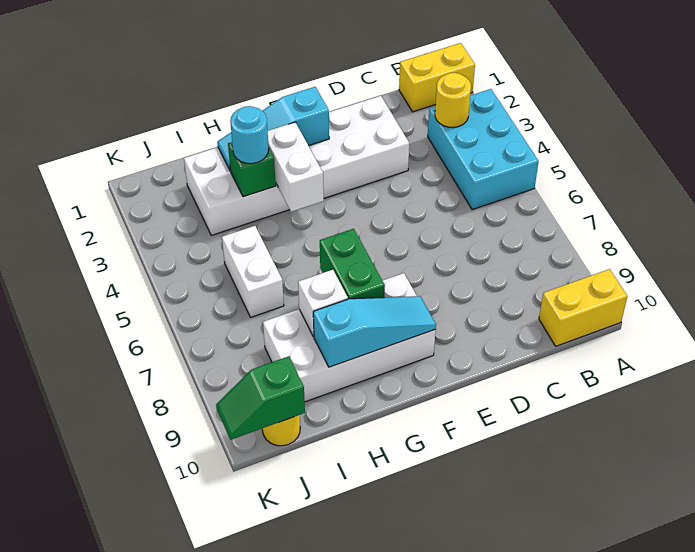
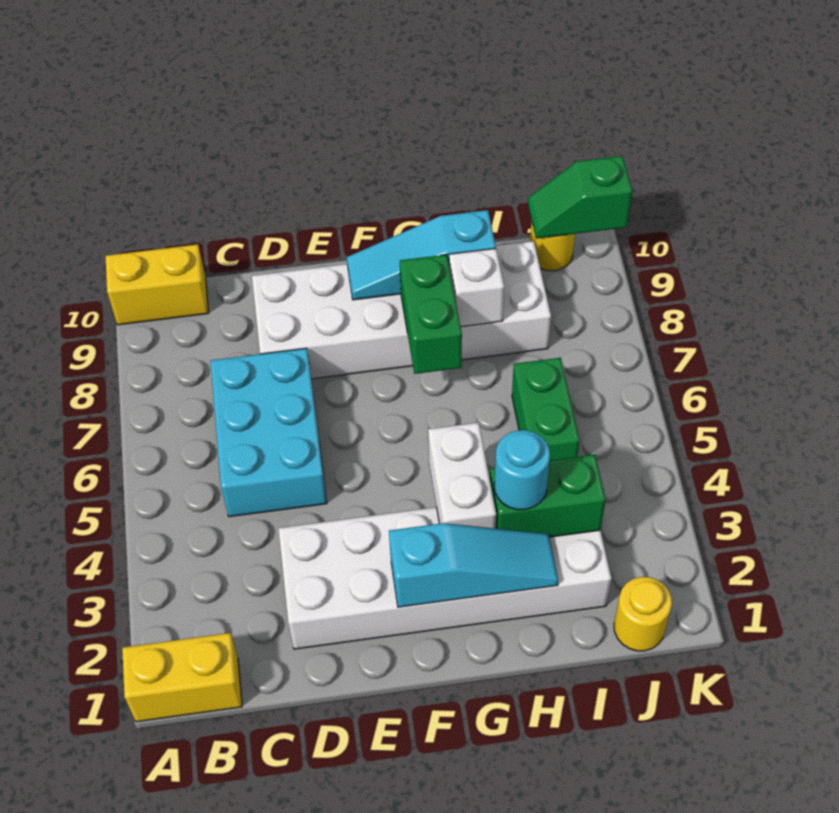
cyan brick A3:B5 level 1 -> cyan brick C5:D7 level 1
yellow round brick B3 level 2 -> yellow round brick J1 level 1
white brick F8:I9 level 1 -> white brick D8:I9 level 1
green brick H3 level 2 -> green brick H3:I3 level 2
white brick I5:I6 level 1 -> green brick I5:I6 level 1
green slope J10:K10 level 2 top J -> green slope J10:K10 level 2 top K

